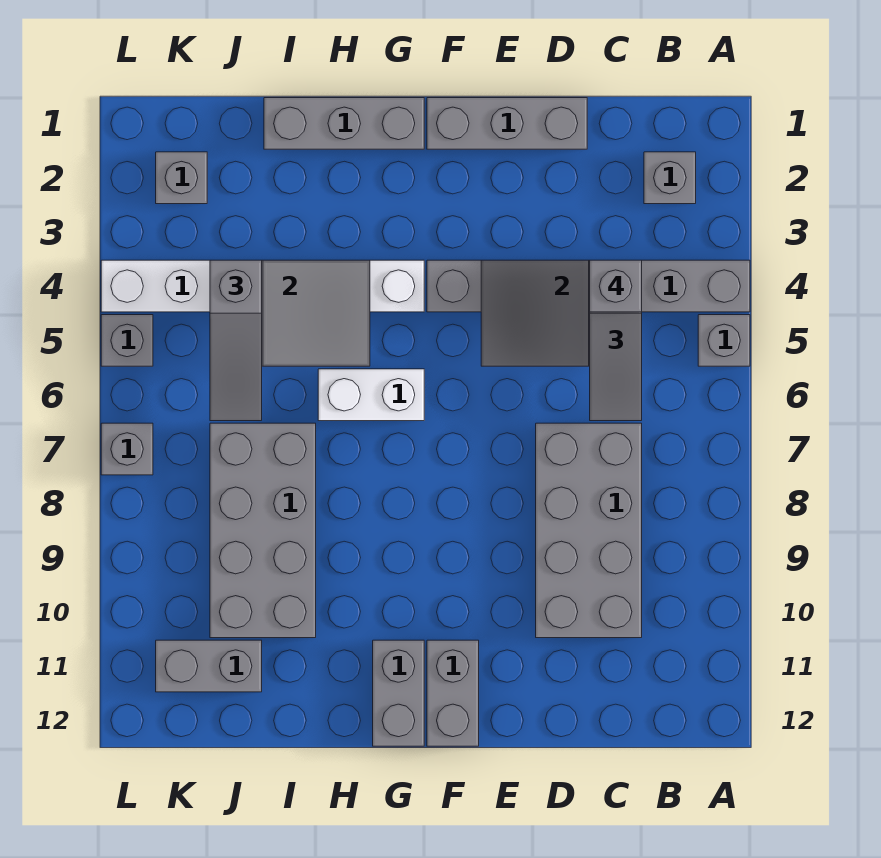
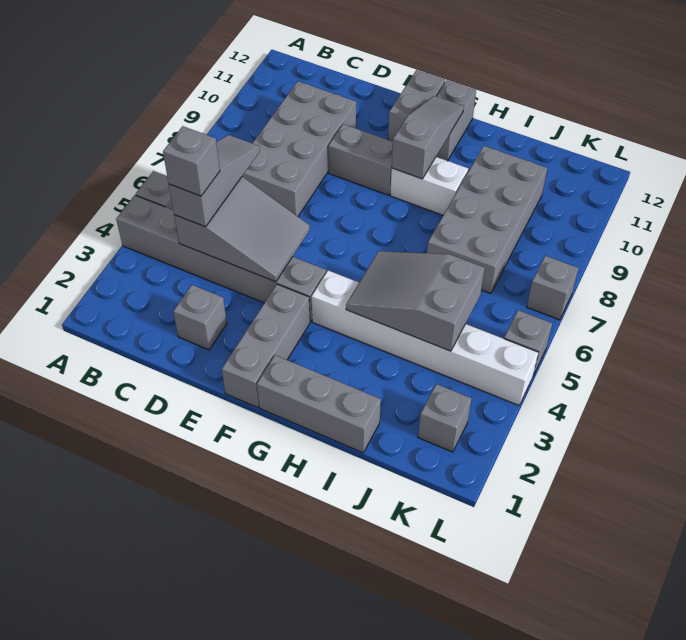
grey brick B2 level 1 -> grey brick D2 level 1
grey brick D1:F1 level 1 -> grey brick F1:F3 level 1
white brick G6:H6 level 1 -> white brick G9:H9 level 1
grey slope J4:J6 level 3 top 4 -> grey slope G9:G11 level 2 top 9
grey brick J11:K11 level 1 -> grey brick E9:F9 level 1

